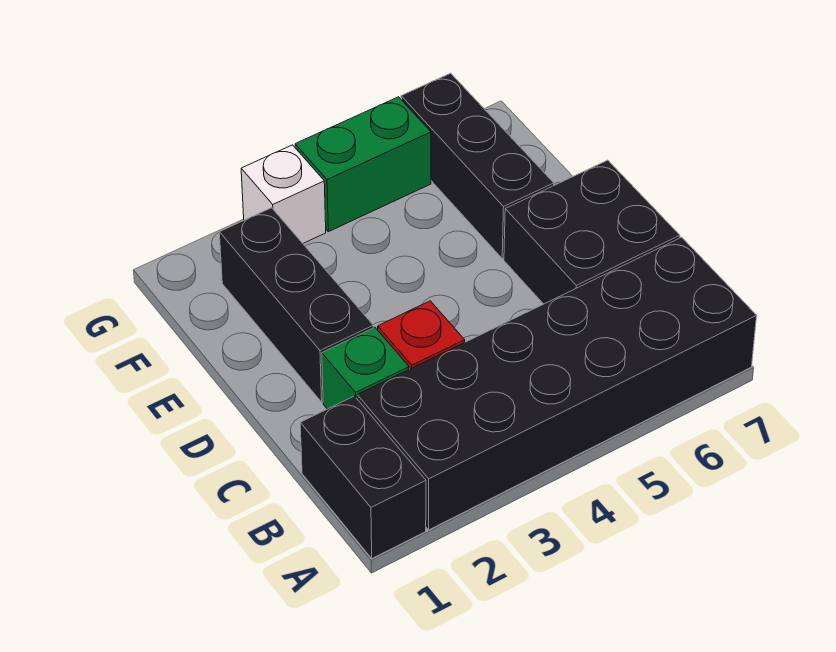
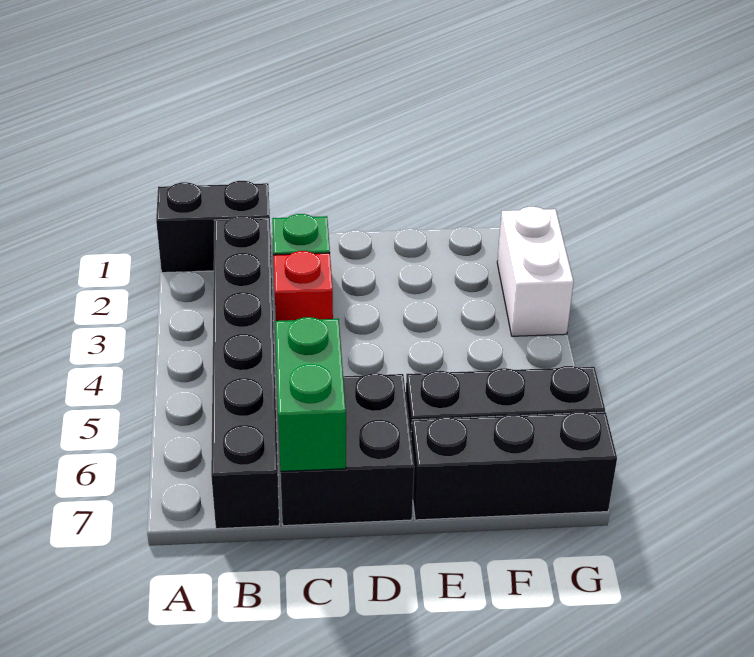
black brick A2:B7 level 1 -> black brick B2:B7 level 1
black brick D2:F2 level 1 -> black brick E7:G7 level 1
white brick G3 level 1 -> white brick G2:G3 level 1
green brick G4:G5 level 1 -> green brick C6:C7 level 2

